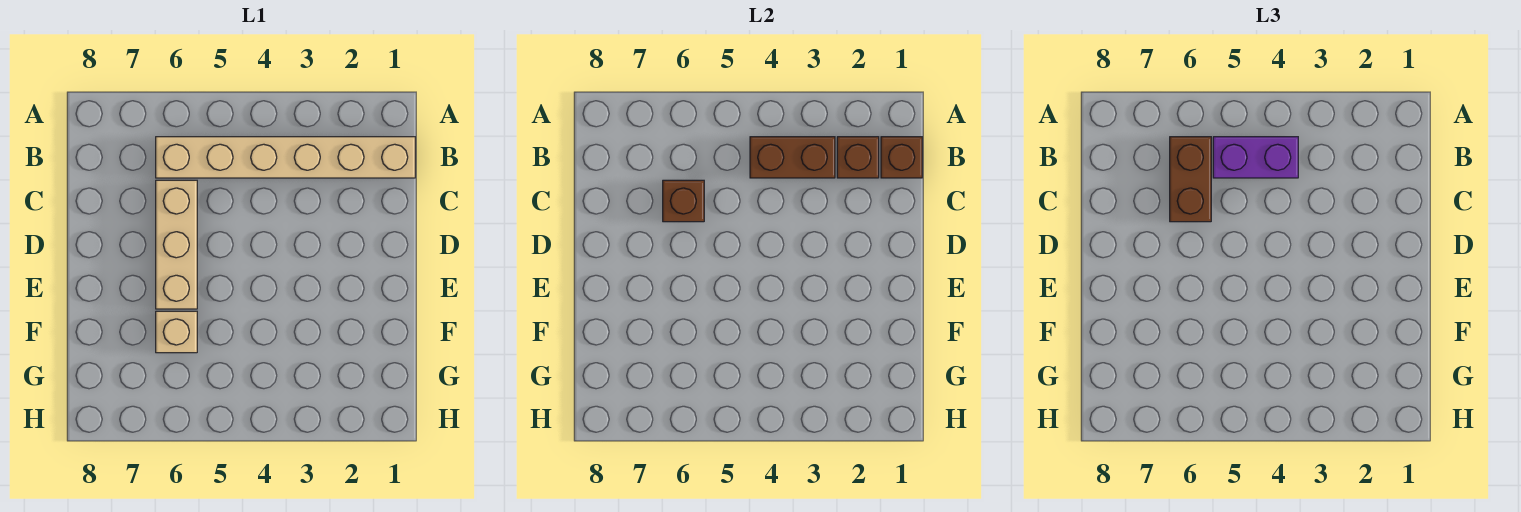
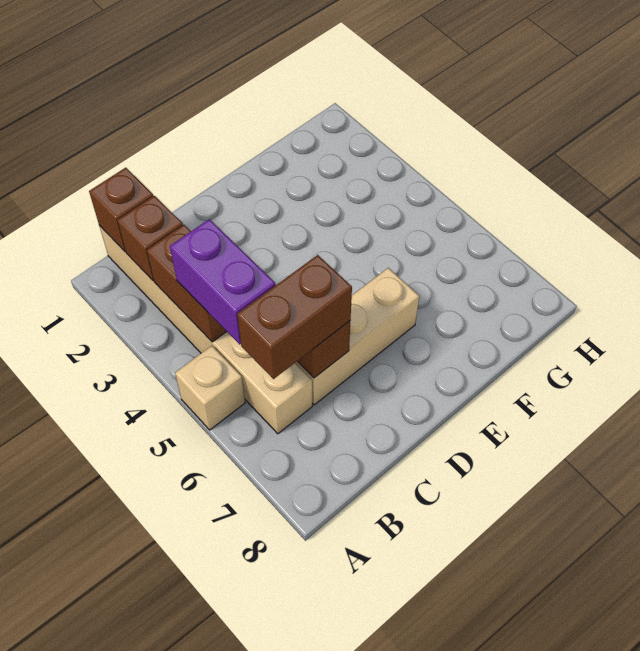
tan brick F6 level 1 -> tan brick A5 level 1

